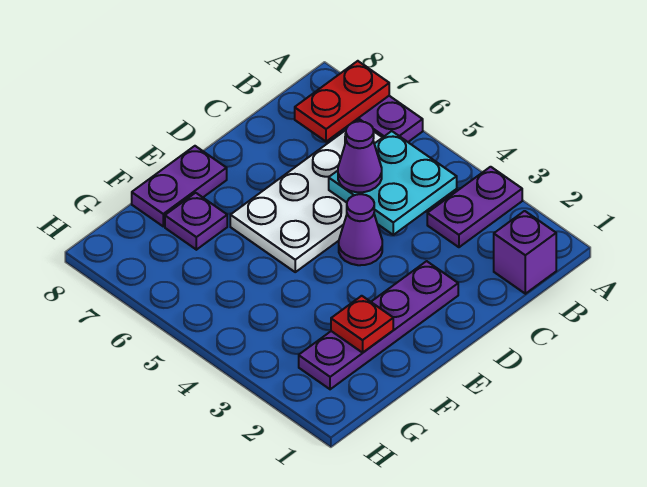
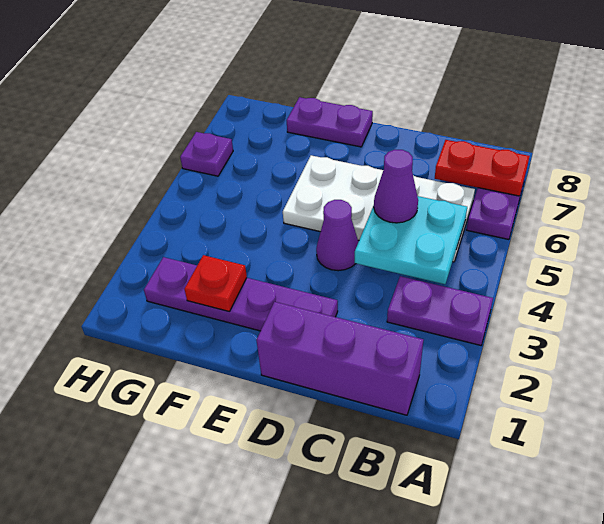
purple brick B1 level 1 -> purple brick B1:D1 level 1
purple plate F7 level 1 -> purple plate H6 level 1

